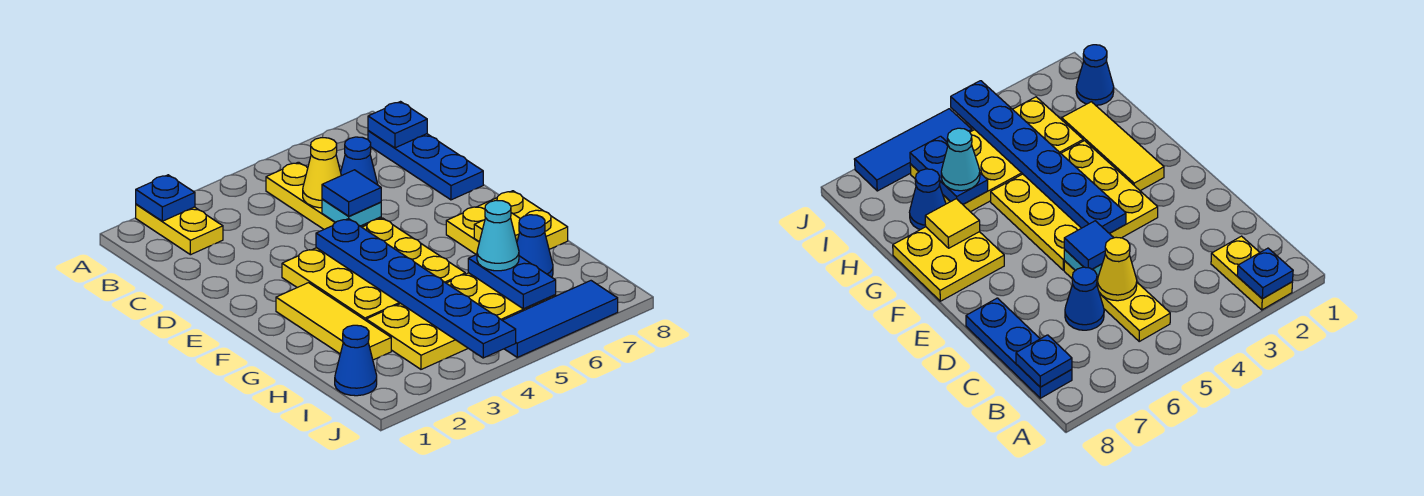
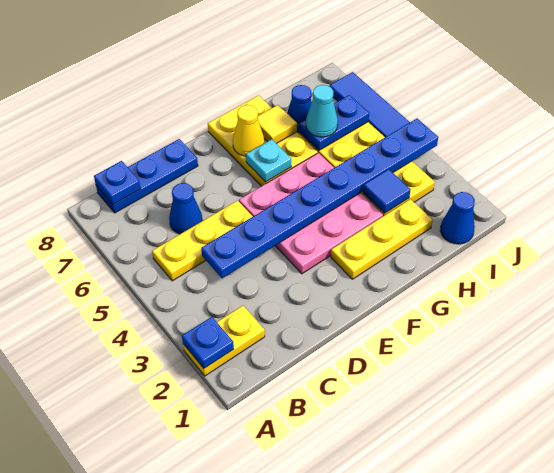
yellow cone C5 level 2 -> yellow cone F7 level 2
cyan plate D5 level 2 -> cyan plate F6 level 2
blue tile D5 level 3 -> blue tile H3 level 2
yellow plate E3:G5 level 1 -> pink plate E3:G5 level 1
blue plate E4:J4 level 2 -> blue plate C4:J4 level 2
yellow tile F2:H2 level 1 -> yellow plate F2:H2 level 1
yellow plate F7:G8 level 1 -> yellow plate F6:G8 level 1

